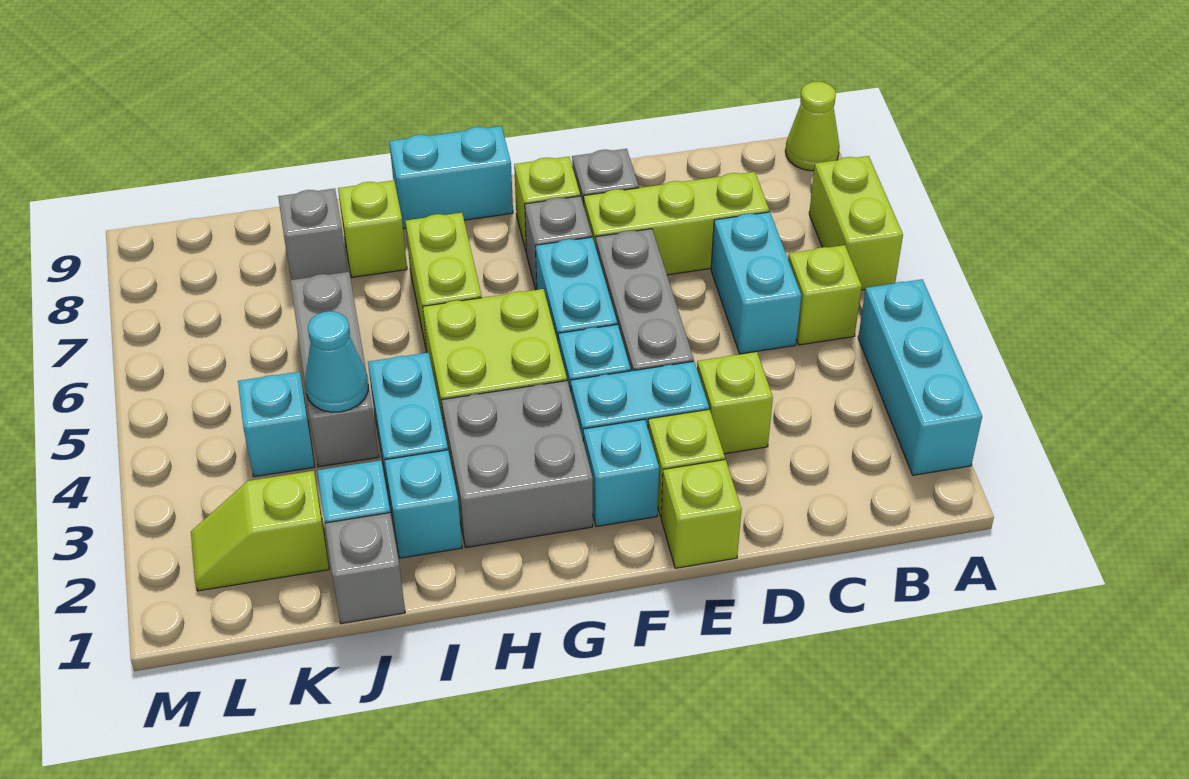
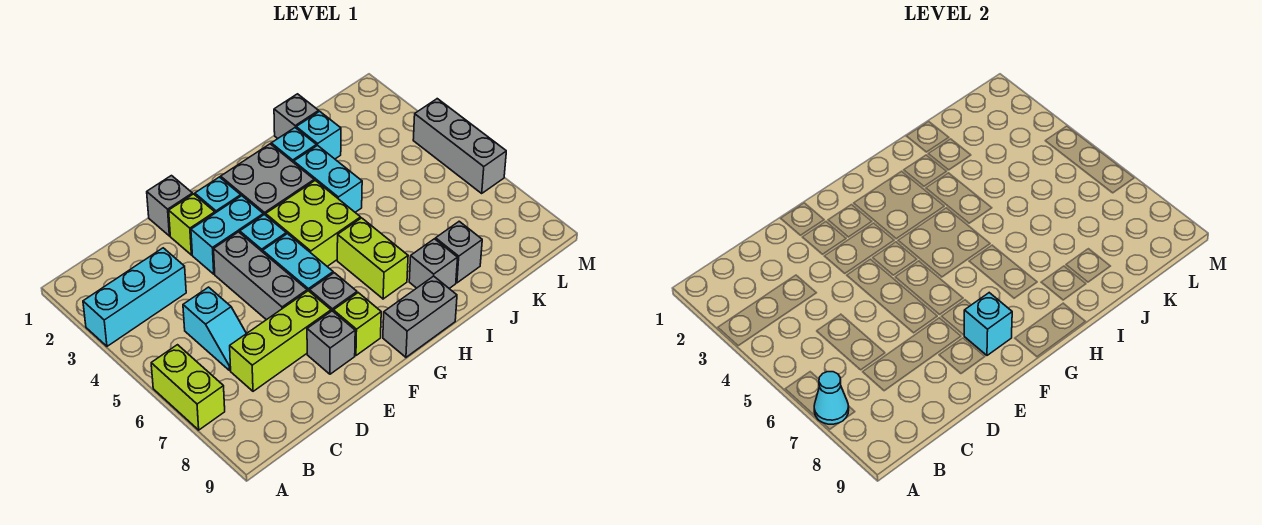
cyan brick A2:A4 level 1 -> cyan brick A3:C3 level 1
lime cone A9 level 1 -> none
lime brick B5 level 1 -> none
cyan brick C5:C6 level 1 -> cyan slope C5:C6 level 1 top 5
lime brick D3 level 1 -> none
lime brick E1 level 1 -> grey brick E1 level 1
cyan brick G9:H9 level 1 -> grey brick G9:H9 level 1
lime brick I8 level 1 -> grey brick I8 level 1
grey brick J4:J6 level 1 -> grey brick M4:M6 level 1
cyan cone J4 level 2 -> cyan cone A7 level 2
lime slope K2:L2 level 1 top K -> none
cyan brick K4 level 1 -> cyan brick F8 level 2

